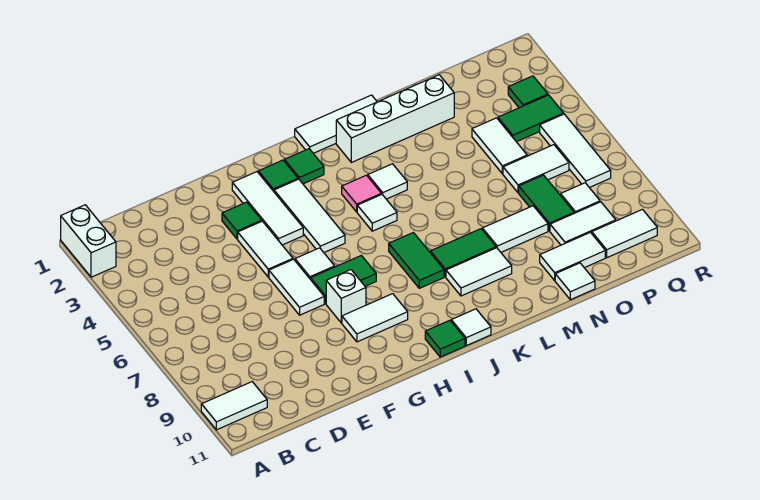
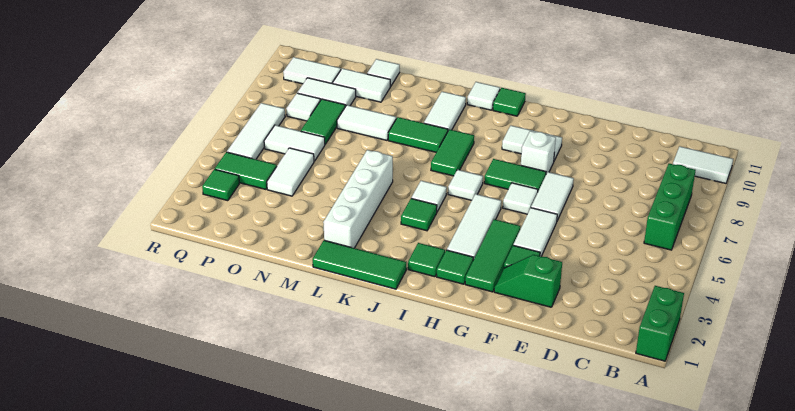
white brick A1:A2 level 1 -> green brick A1:A2 level 1
none -> green brick B6:B8 level 1
none -> green slope E2:F2 level 1 top E
white tile G2:G4 level 1 -> green tile G2:G4 level 1
white tile J1:L1 level 1 -> green tile J1:L1 level 1
pink tile J4 level 1 -> green tile J4 level 1
white brick K2:N2 level 1 -> white brick L2:L5 level 1
white tile K4 level 1 -> white tile I6 level 1
white tile K9:L9 level 1 -> white tile K9:K10 level 1

